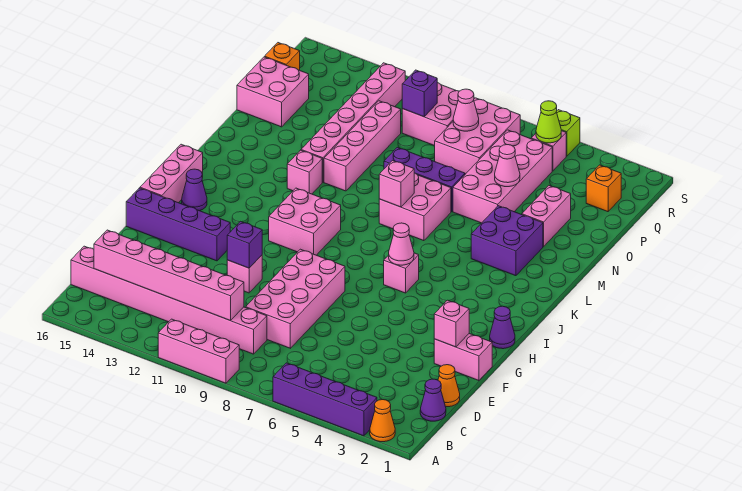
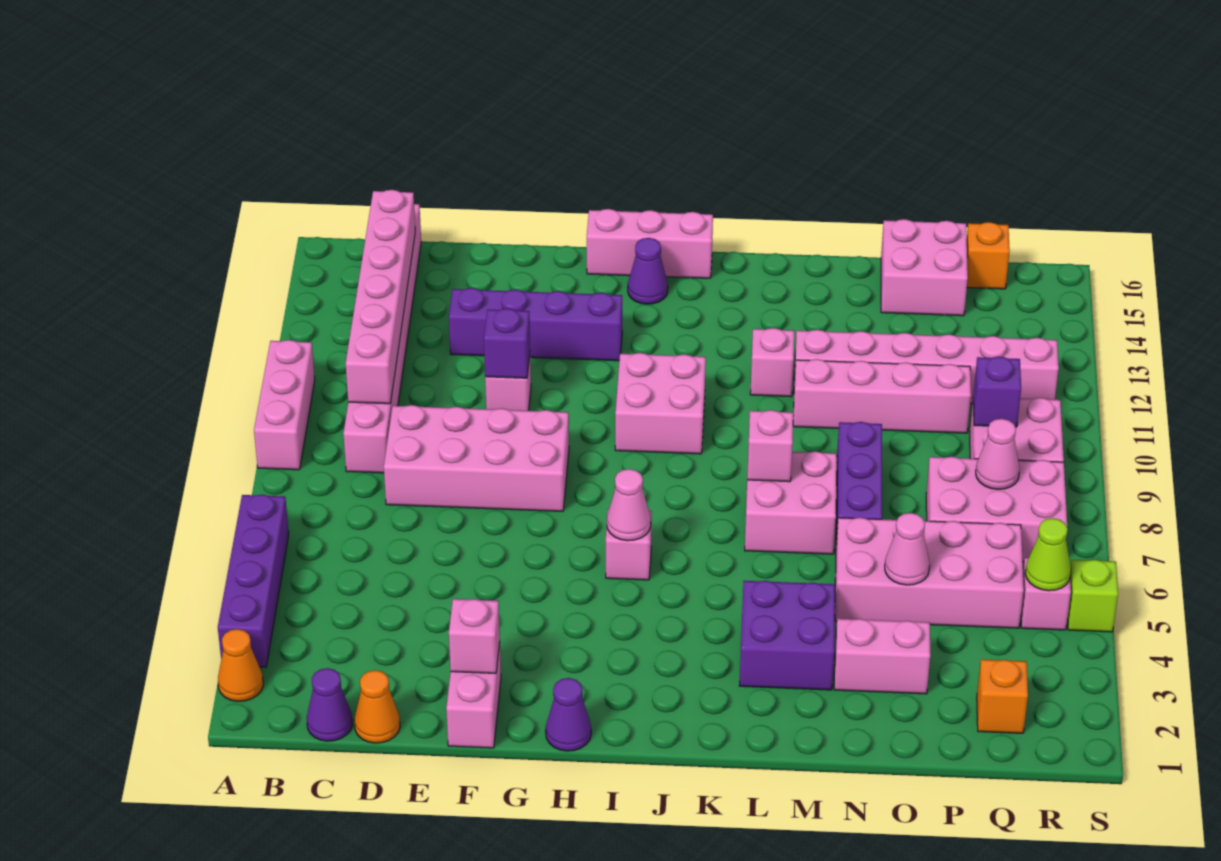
purple brick G13:G16 level 1 -> purple brick E13:H13 level 1

